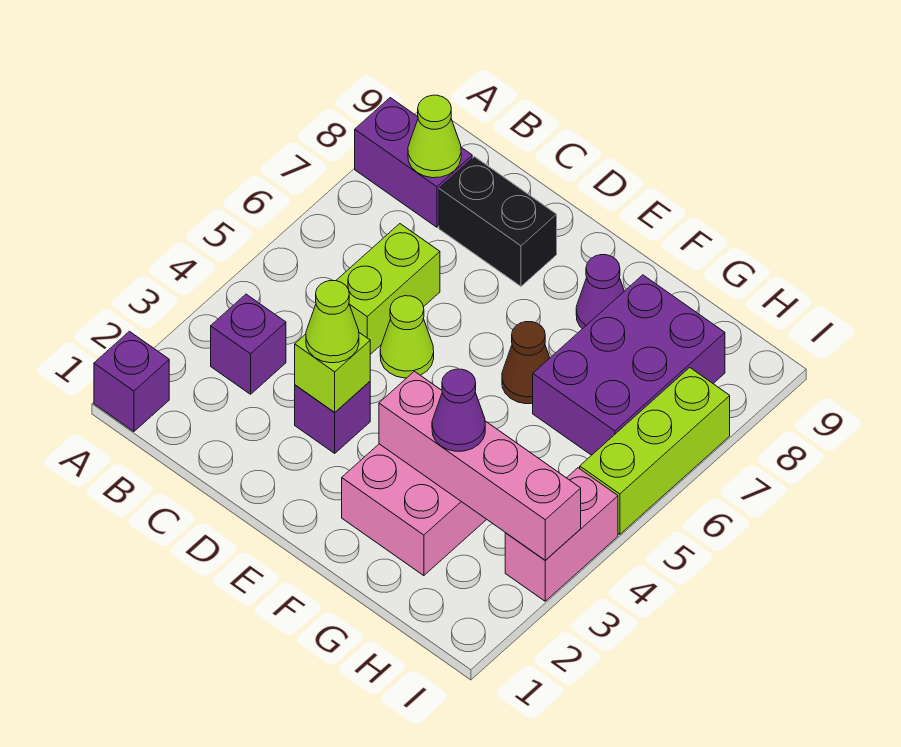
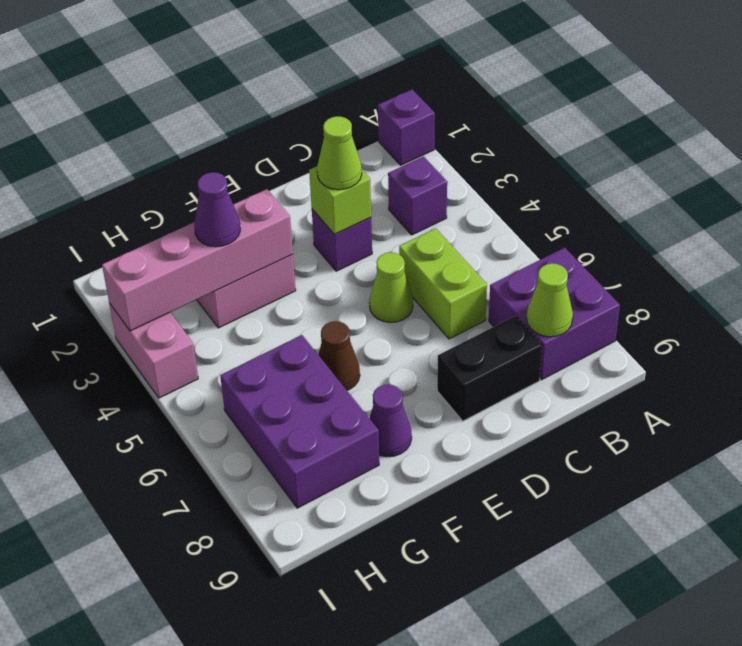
purple brick A8:B8 level 1 -> purple brick A7:B8 level 1
lime brick I5:I7 level 1 -> none

